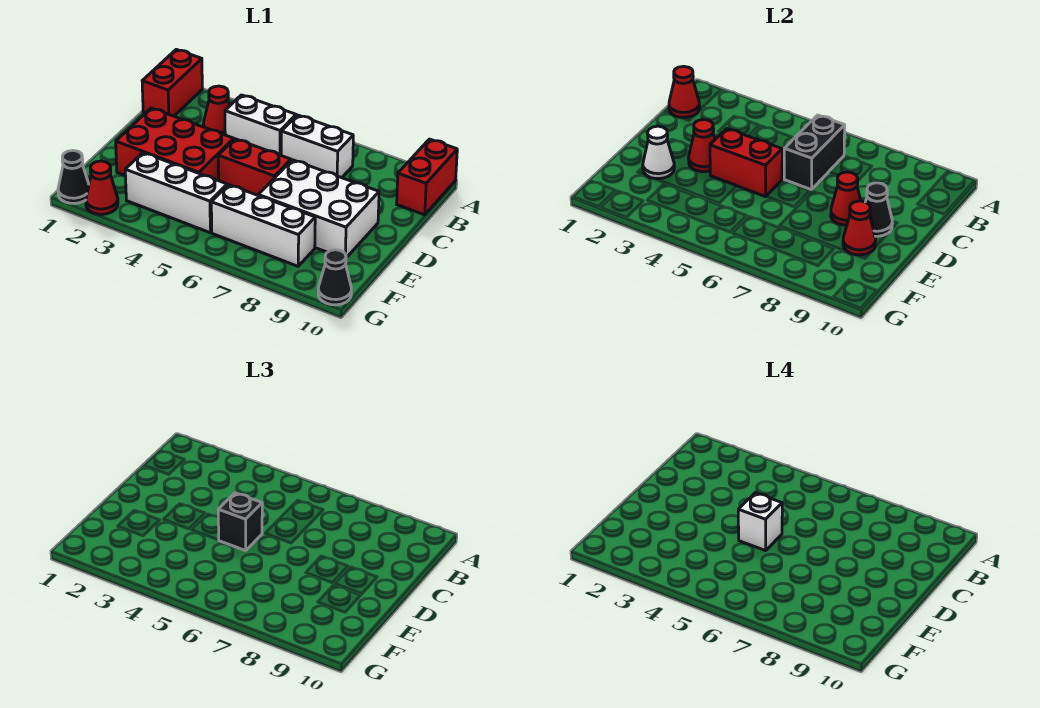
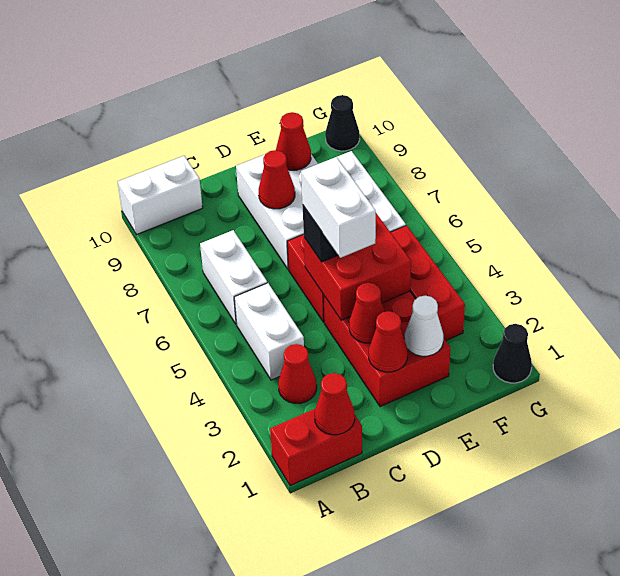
red brick A10:B10 level 1 -> white brick A10:B10 level 1
black brick B6:C6 level 2 -> none
red brick D4:D5 level 2 -> red brick D4:E5 level 2
white brick D5 level 4 -> white brick D4:D5 level 4
black cone D9 level 2 -> none
white brick F3:F5 level 1 -> red brick F3:F5 level 1
red cone G2 level 1 -> red cone D2 level 2

